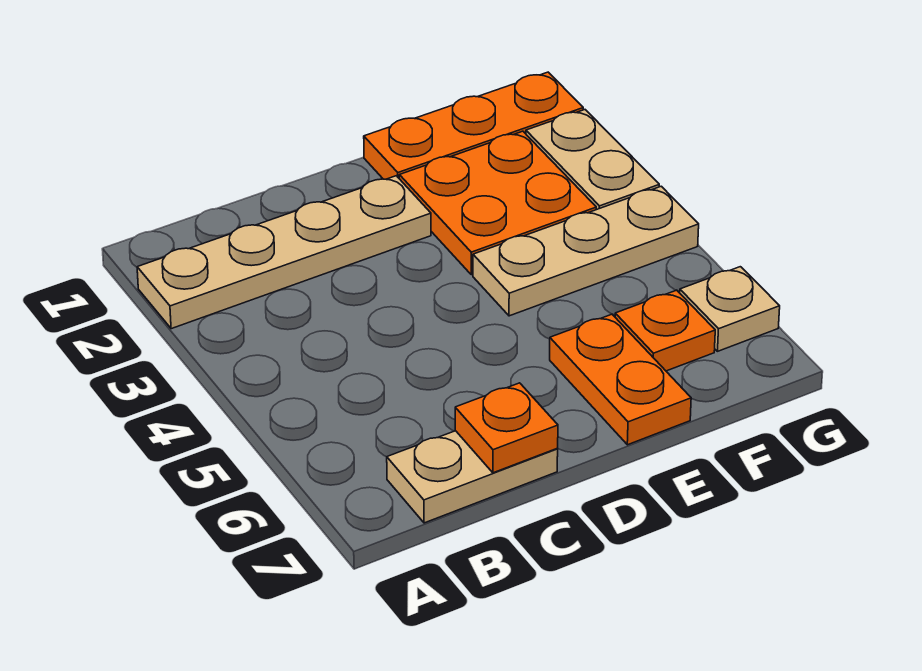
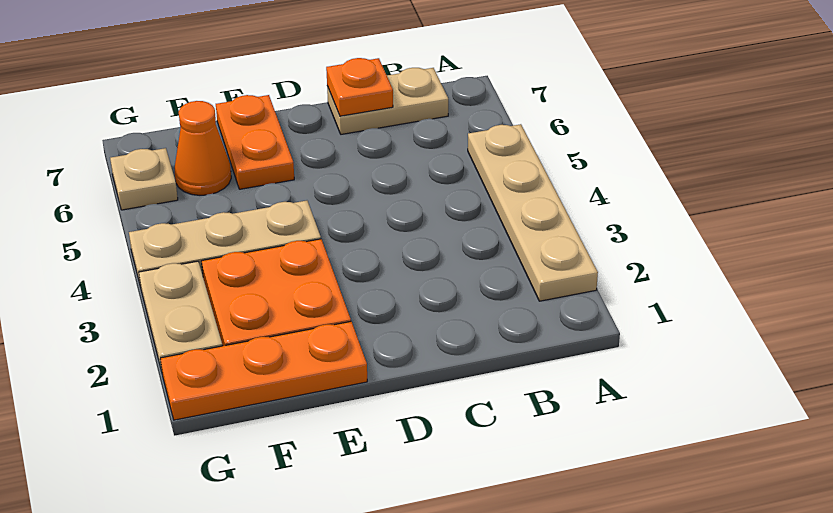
tan plate A2:D2 level 1 -> tan plate A2:A5 level 1
orange plate F6 level 1 -> orange cone F6 level 1

